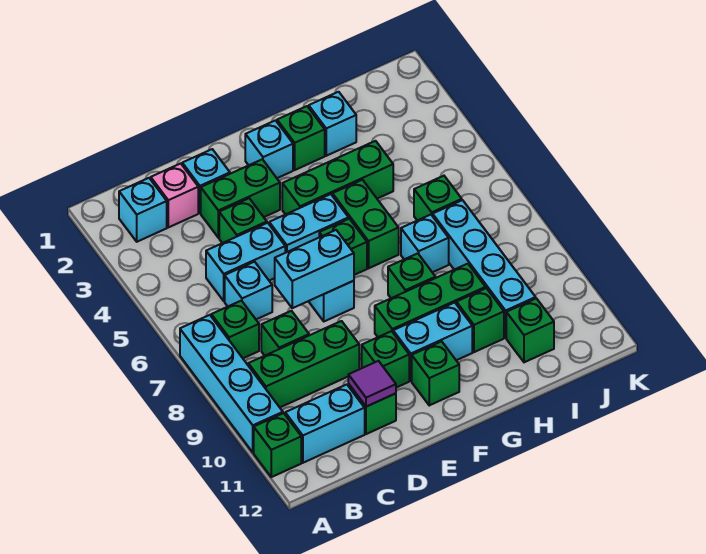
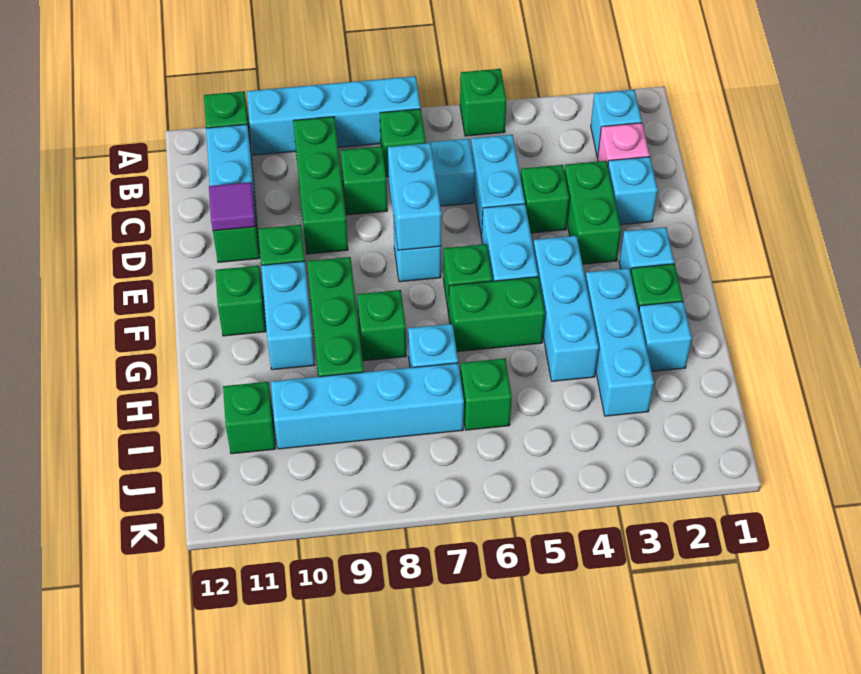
green brick F4:H4 level 1 -> cyan brick F4:H4 level 1
none -> cyan brick G3:I3 level 1
green brick H10 level 1 -> green brick A5 level 1

